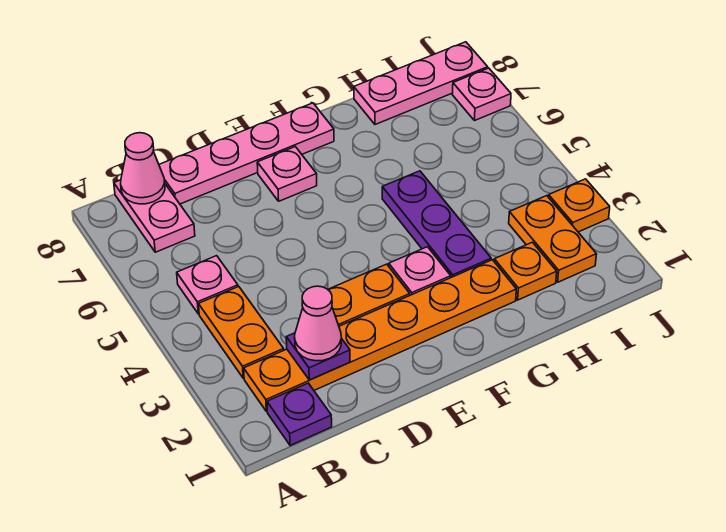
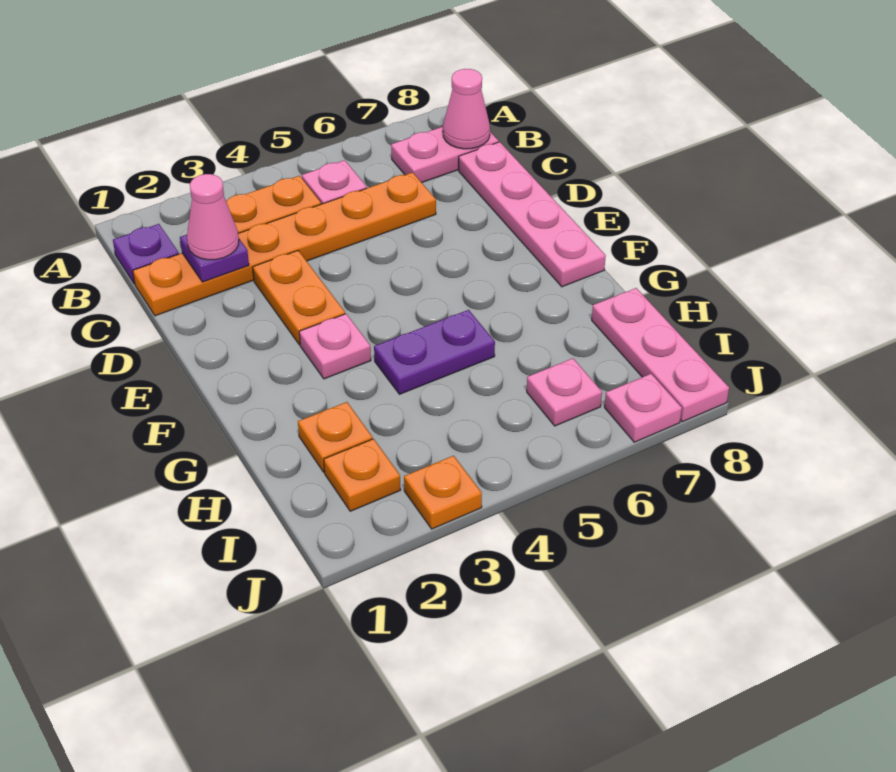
orange plate B2:G2 level 1 -> orange plate C1:C6 level 1
pink plate E7 level 1 -> pink plate I6 level 1
purple plate G3:G5 level 1 -> purple plate G4:G5 level 1
orange plate I2:I3 level 1 -> orange plate I2 level 1

